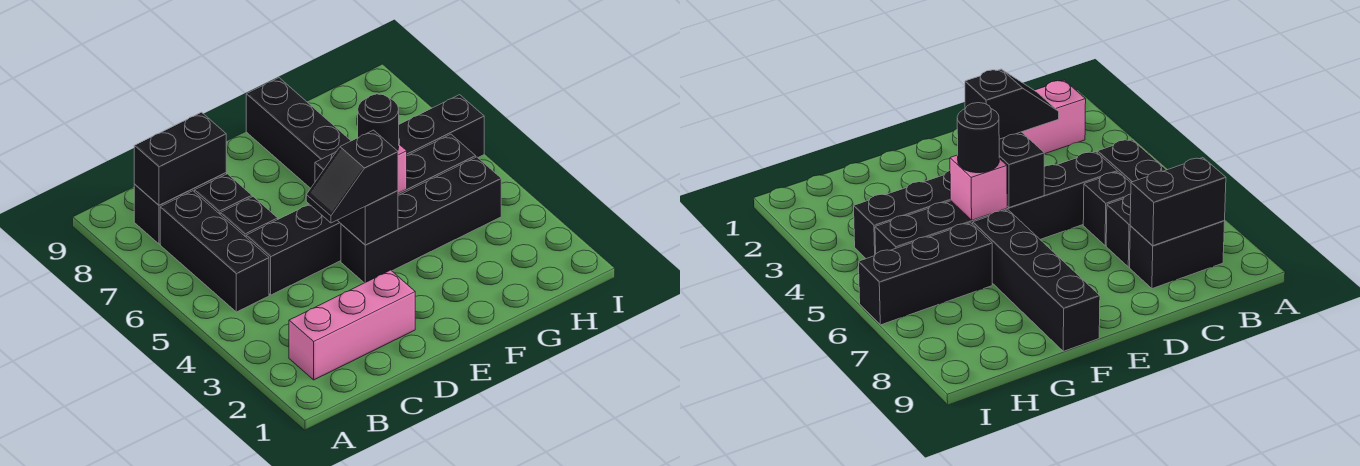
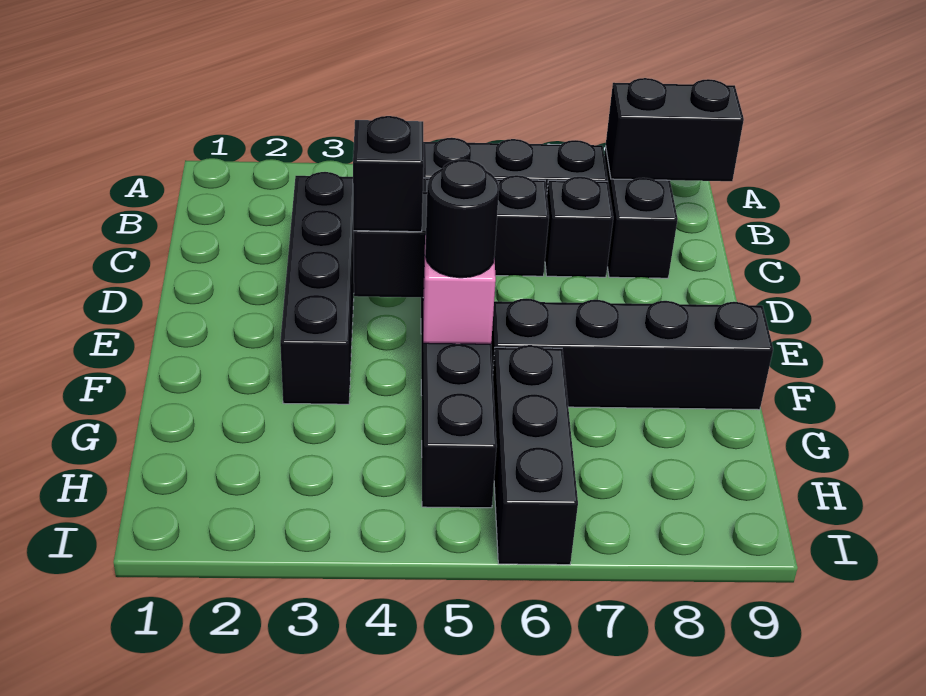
pink brick B2:D2 level 1 -> none
black brick B8:C8 level 2 -> black brick B8:B9 level 2
black brick E4:H4 level 1 -> black brick C3:F3 level 1

